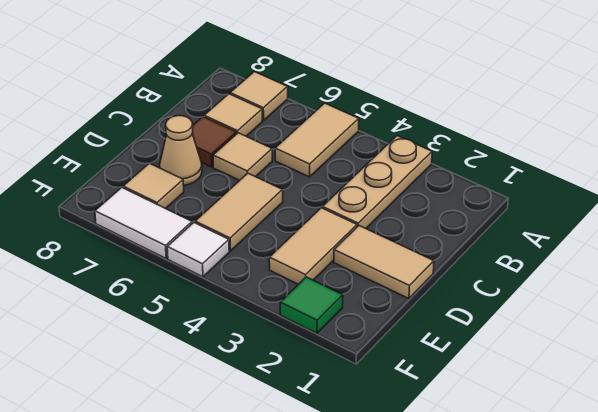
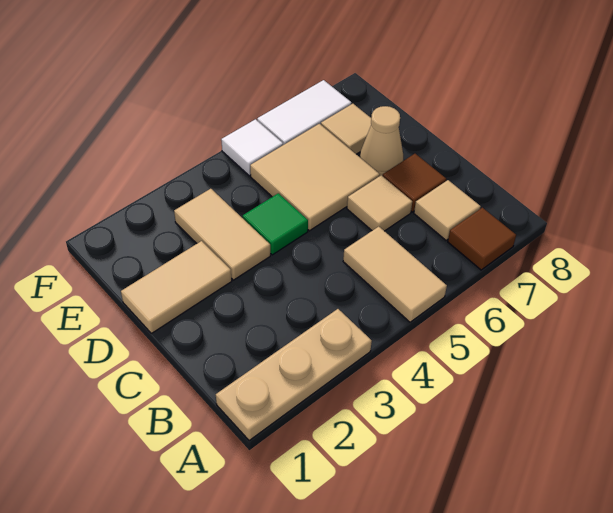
tan plate A3:C3 level 1 -> tan plate A1:A3 level 1
tan tile A7 level 1 -> brown tile A7 level 1
tan tile D5:E5 level 1 -> tan tile D5:E6 level 1
green tile F2 level 1 -> green tile D4 level 1

